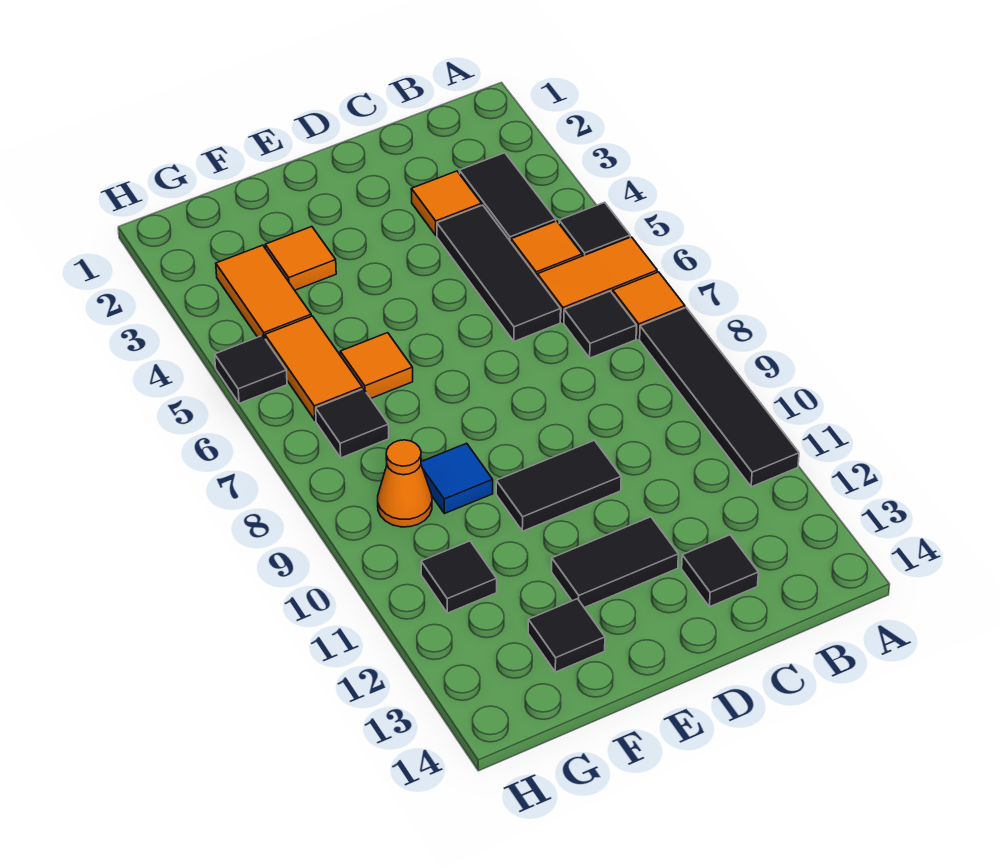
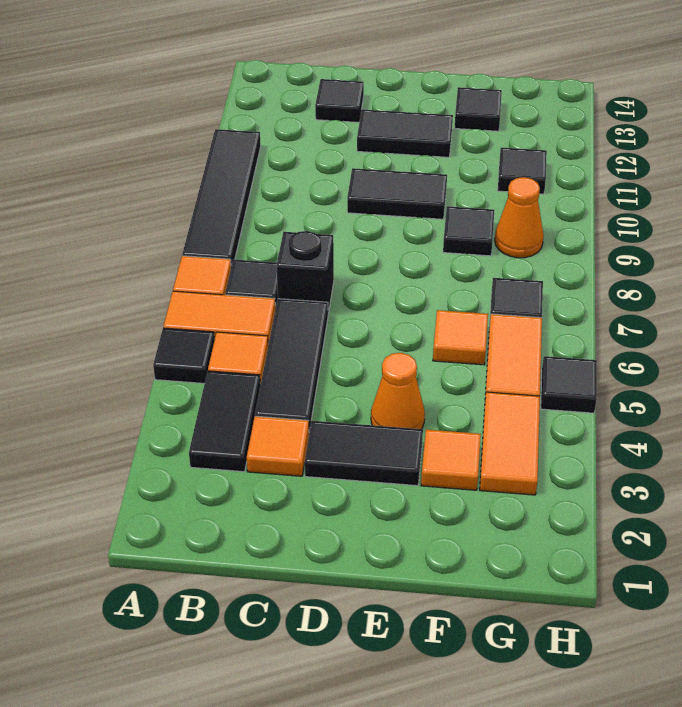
none -> black brick C7 level 1
none -> black tile D3:E3 level 1
none -> orange cone E4 level 1
blue tile F9 level 1 -> black tile F9 level 1

